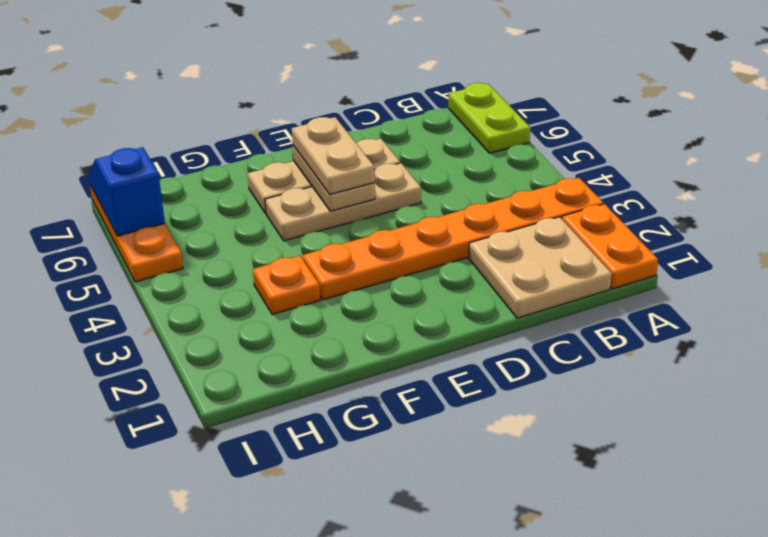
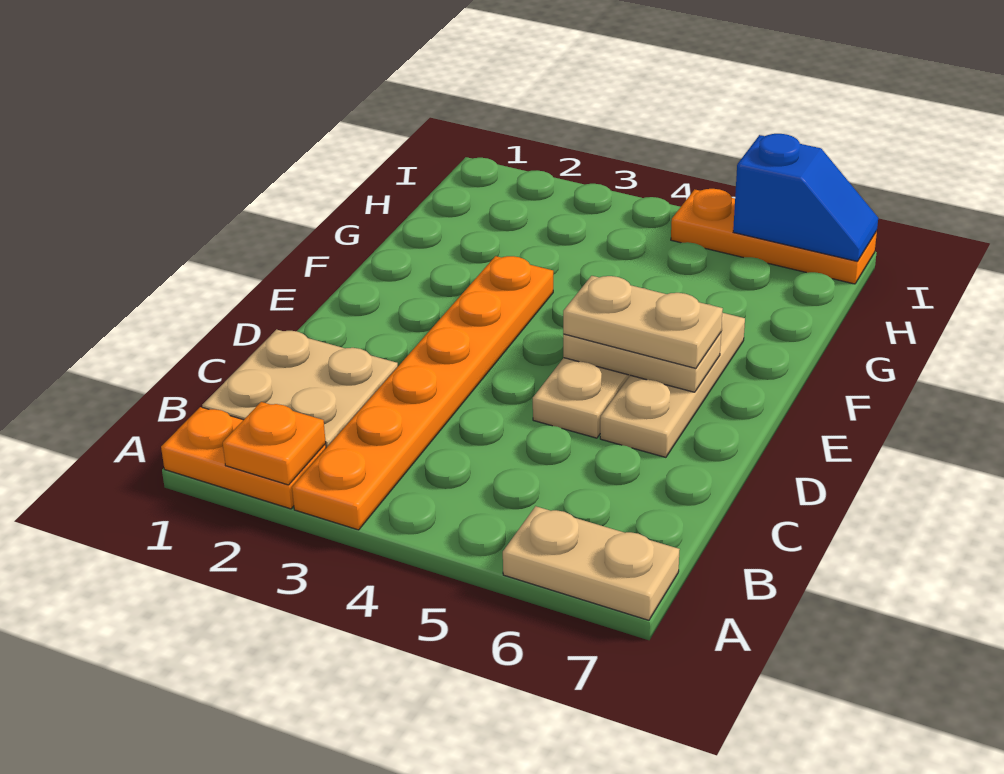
lime plate A6:A7 level 1 -> tan plate A6:A7 level 1
orange plate G3 level 1 -> orange plate A2 level 2

